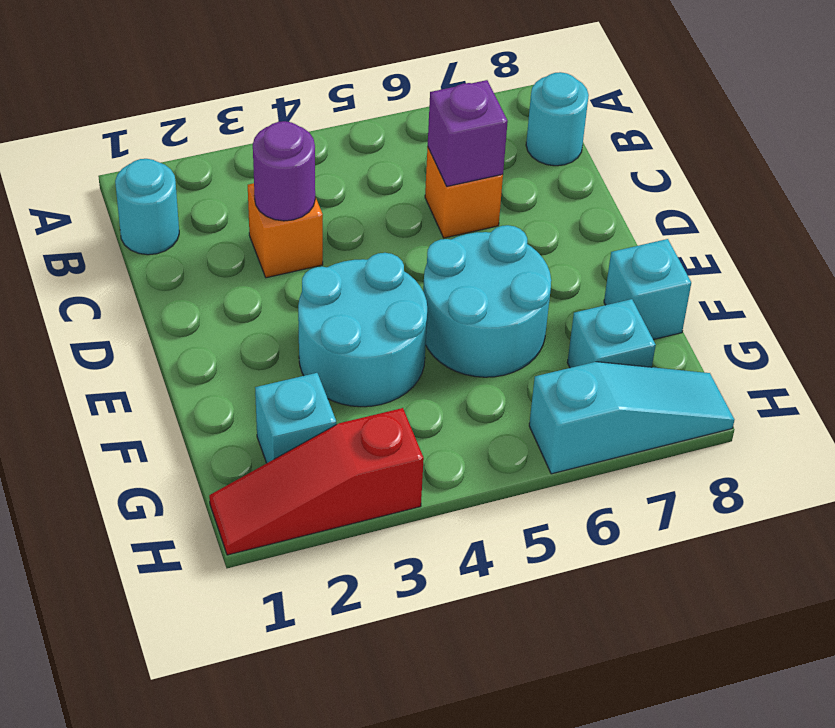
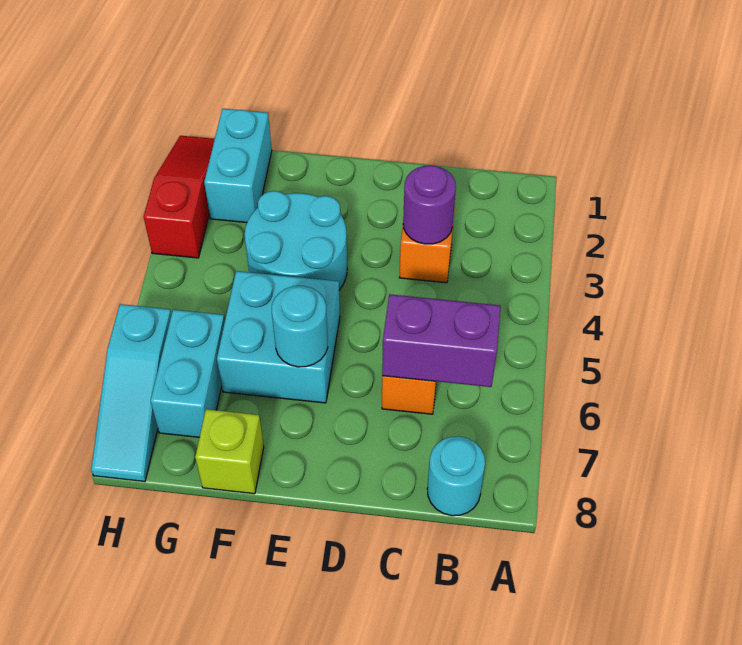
cyan round brick B1 level 1 -> cyan round brick E6 level 2
purple brick C6 level 2 -> purple brick B6:C6 level 2
cyan round brick E5:F6 level 1 -> cyan brick E5:F6 level 1
cyan brick F8 level 1 -> lime brick F8 level 1
cyan brick G2 level 1 -> cyan brick G1:G2 level 1
cyan brick G7 level 1 -> cyan brick G6:G7 level 1

